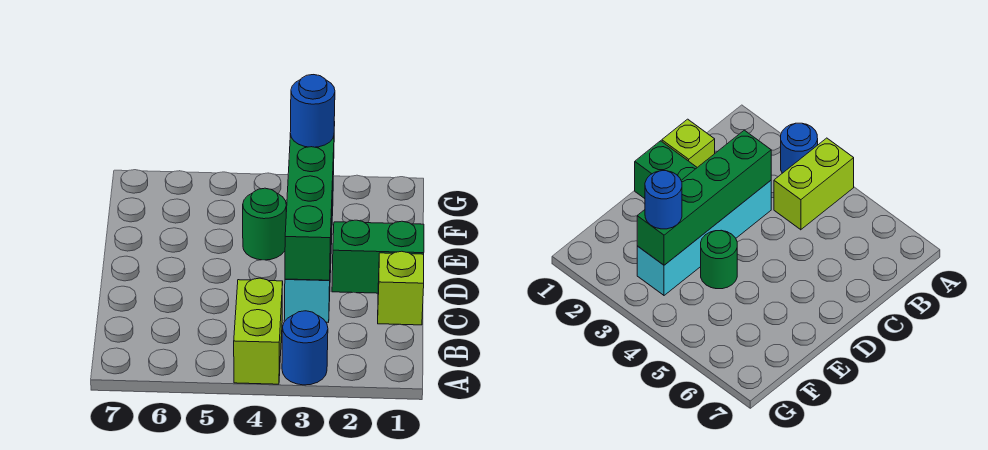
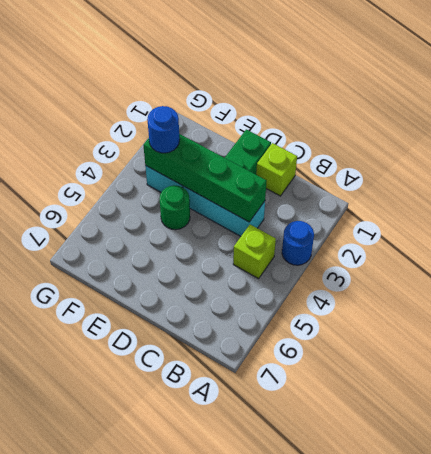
lime brick A4:B4 level 1 -> lime brick B4 level 1

